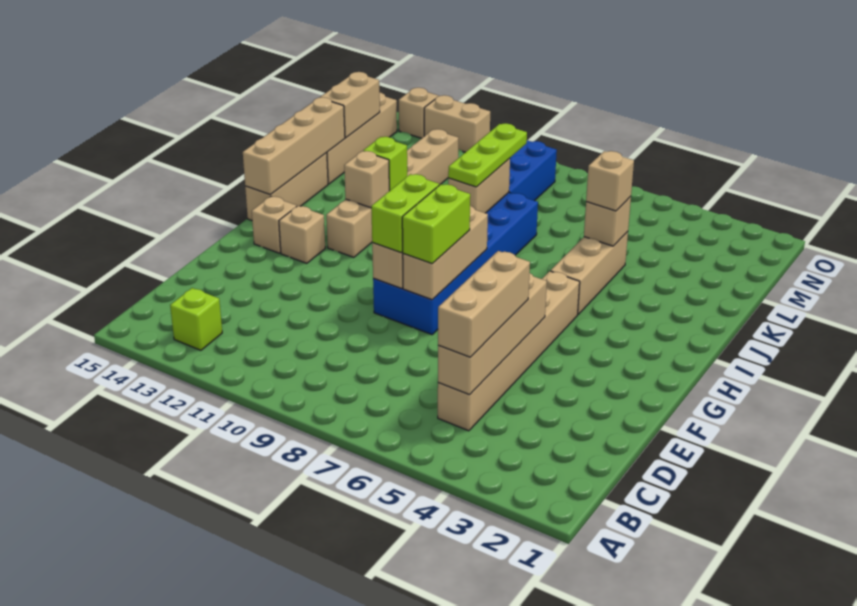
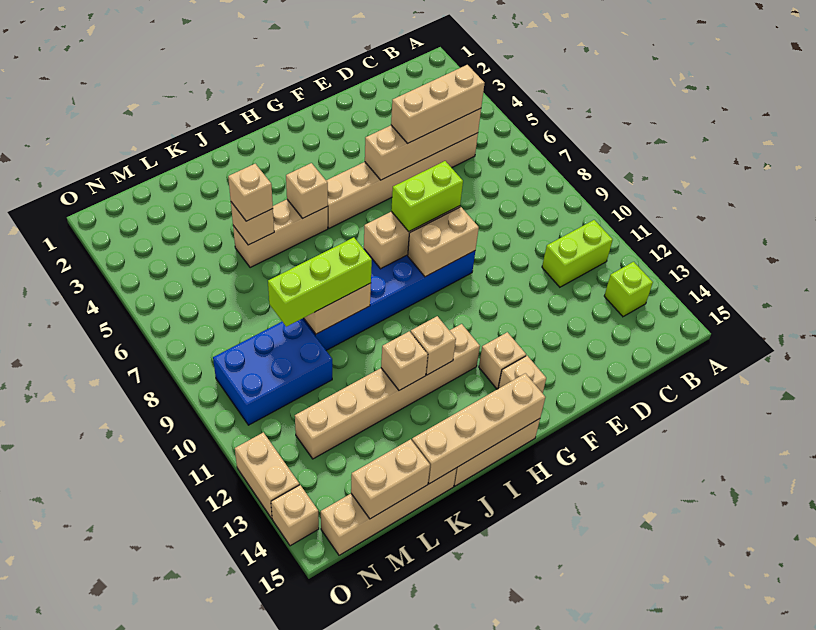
lime brick F9:G9 level 3 -> lime brick B11:C11 level 1
none -> tan brick I5 level 2
lime plate J9:L9 level 3 -> lime brick J9:L9 level 3
lime brick J12 level 2 -> tan brick J12 level 2

